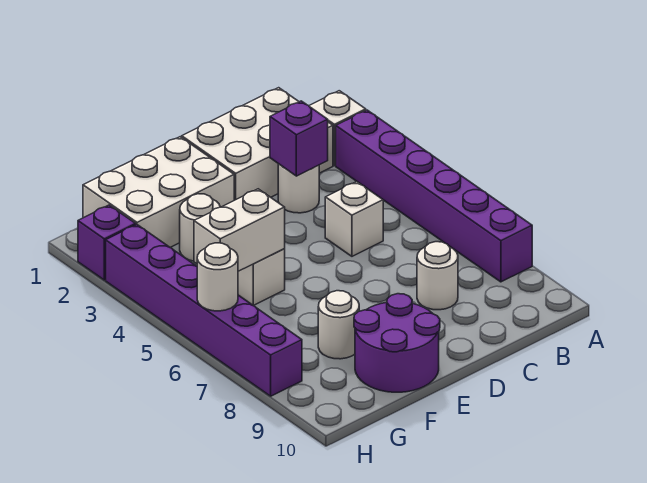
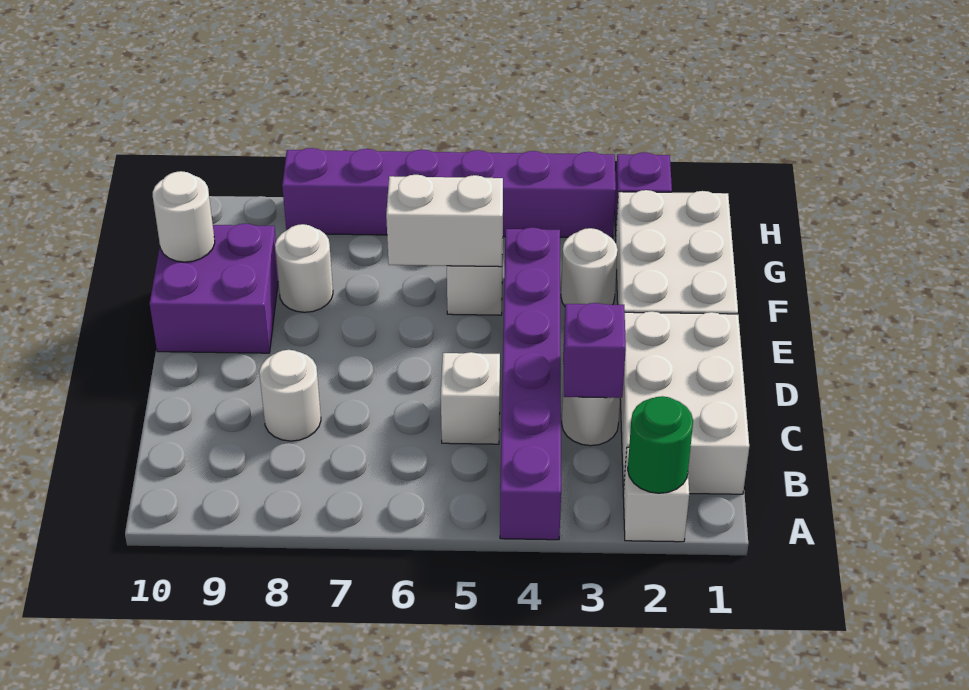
none -> green round brick A2 level 2
purple brick A3:A8 level 1 -> purple brick A4:F4 level 1
purple round brick E9:F10 level 1 -> purple brick E9:F10 level 1
white brick F5:G5 level 2 -> white brick F5:F6 level 2
white round brick H6 level 2 -> white round brick F10 level 2

